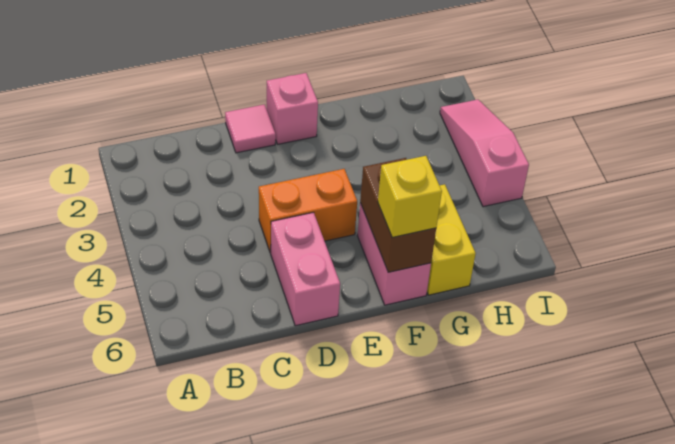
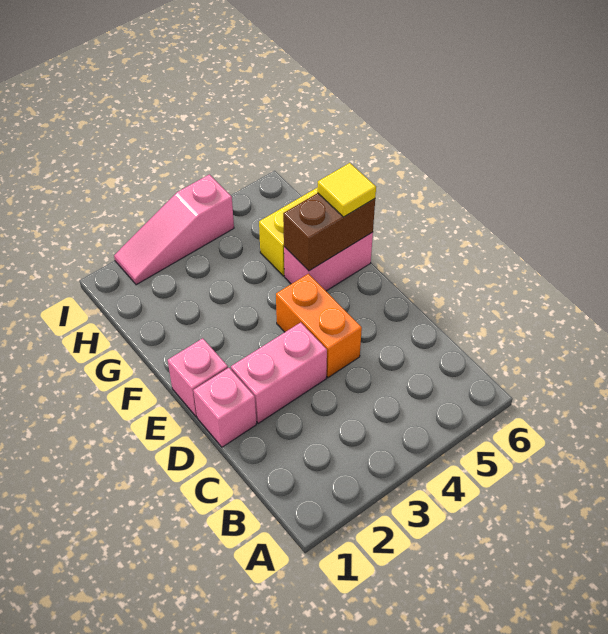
pink tile D1 level 1 -> pink brick D1 level 1
pink brick D5:D6 level 1 -> pink brick D2:D3 level 1
yellow brick F6 level 3 -> yellow tile F6 level 3

